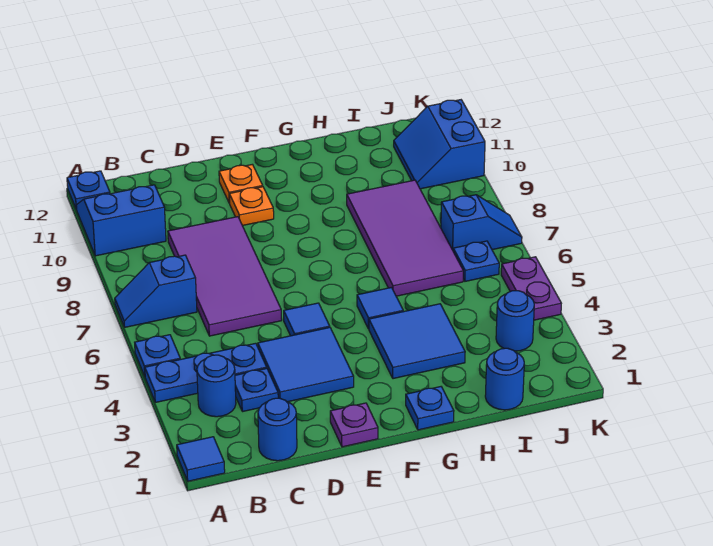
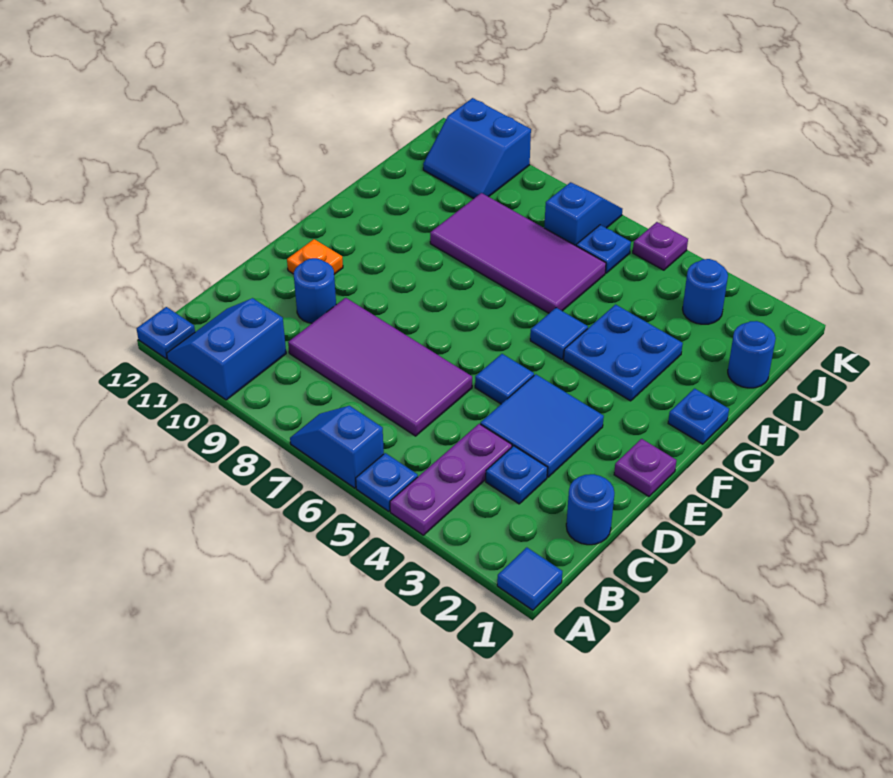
blue plate A4:C4 level 1 -> purple plate A4:C4 level 1
blue slope A7:B7 level 1 top B -> blue slope A6:A7 level 1 top 6
blue round brick B3 level 1 -> blue round brick D10 level 1
orange plate E10 level 1 -> none
blue tile G3:H4 level 1 -> blue plate G3:H4 level 1
purple plate K4:K5 level 1 -> purple plate K5 level 1

